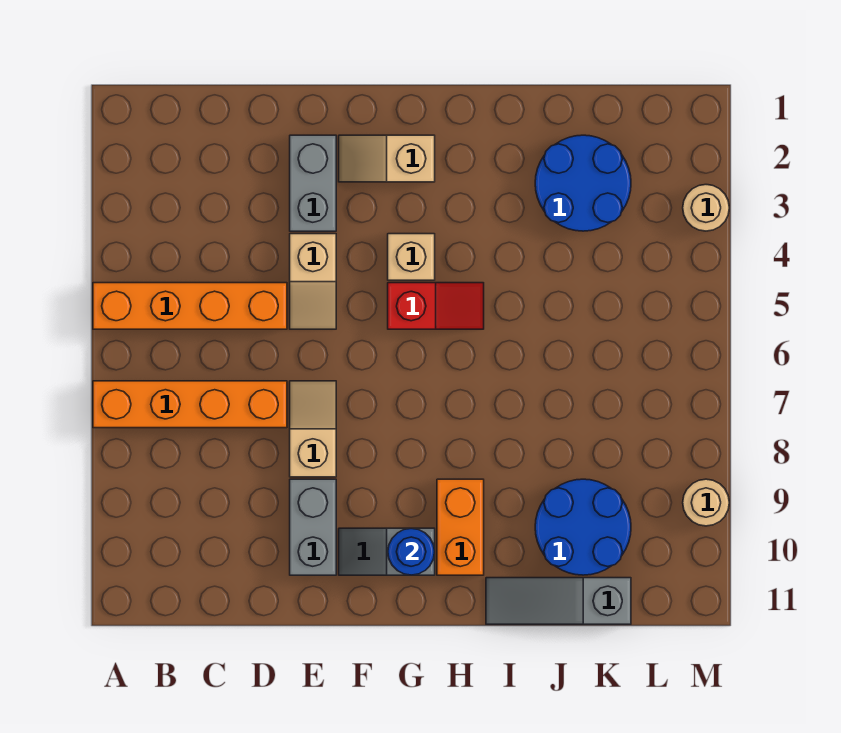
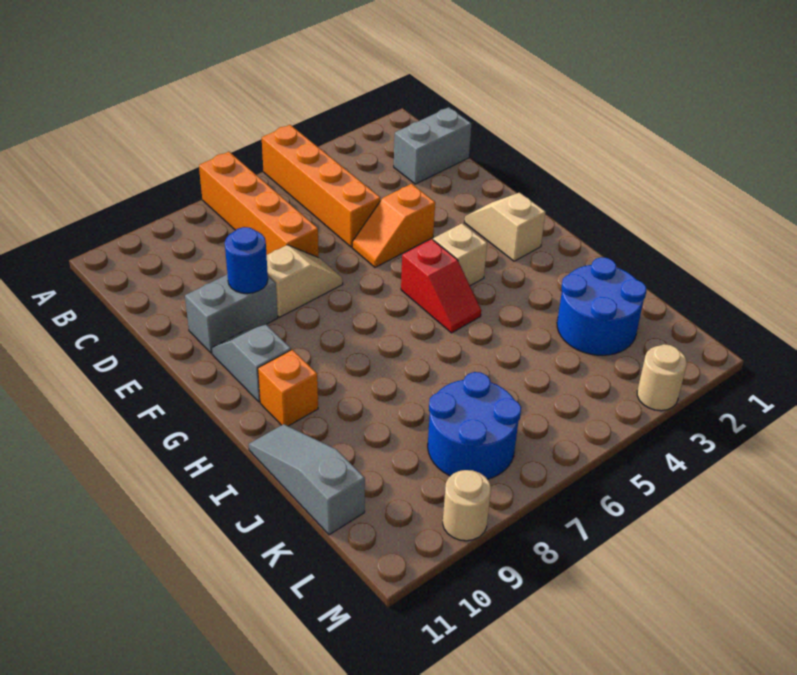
grey brick E2:E3 level 1 -> grey brick C1:C2 level 1
tan slope E4:E5 level 1 top 4 -> orange slope E4:E5 level 1 top 4
blue round brick G10 level 2 -> blue round brick E9 level 2
orange brick H9:H10 level 1 -> orange brick H10 level 1
blue round brick J9:K10 level 1 -> blue round brick K7:L8 level 1

